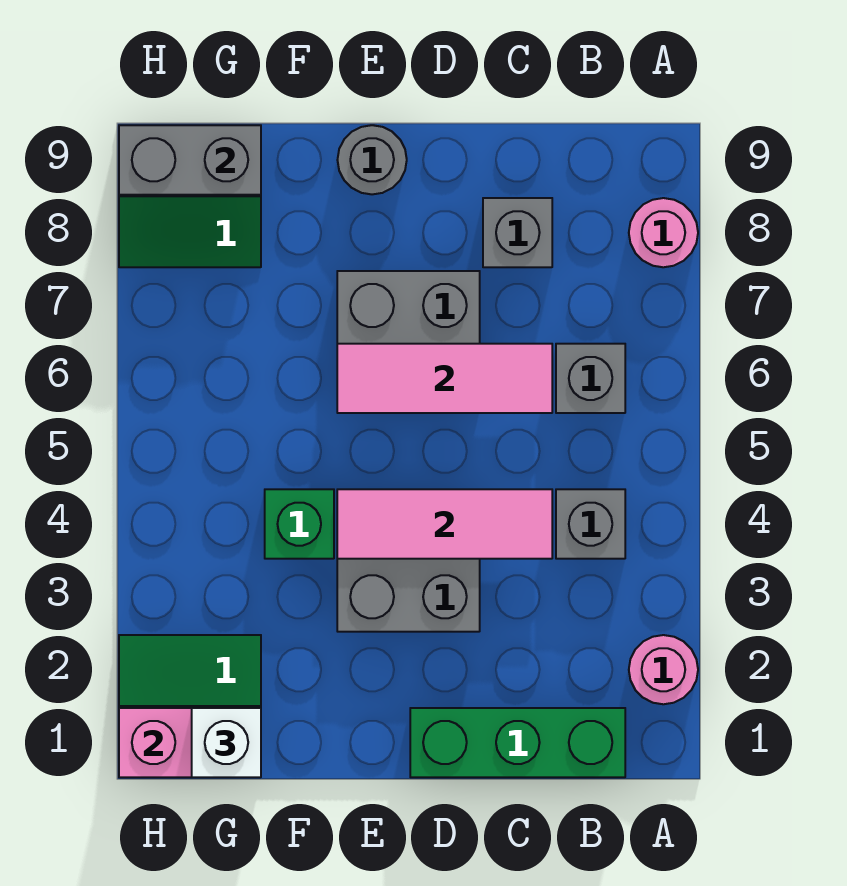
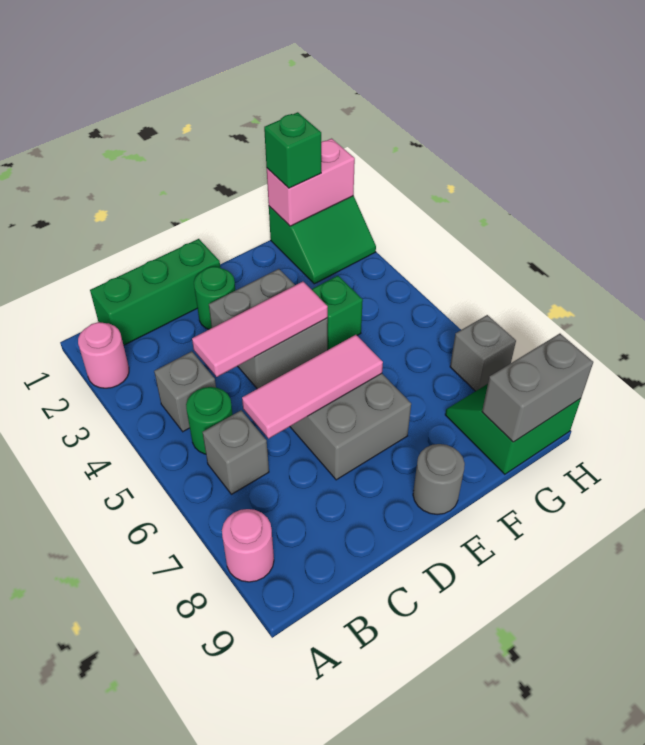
none -> green round brick B5 level 1
grey brick C8 level 1 -> grey brick H7 level 1
none -> green round brick D2 level 1
white brick G1 level 3 -> green brick G1 level 3

